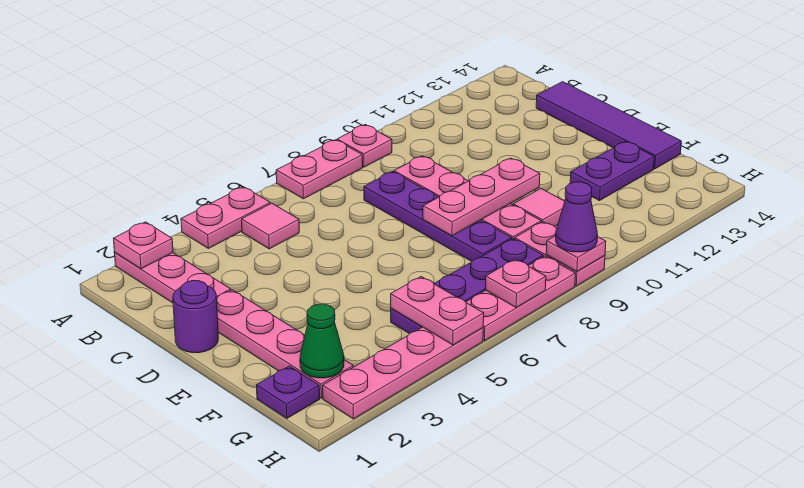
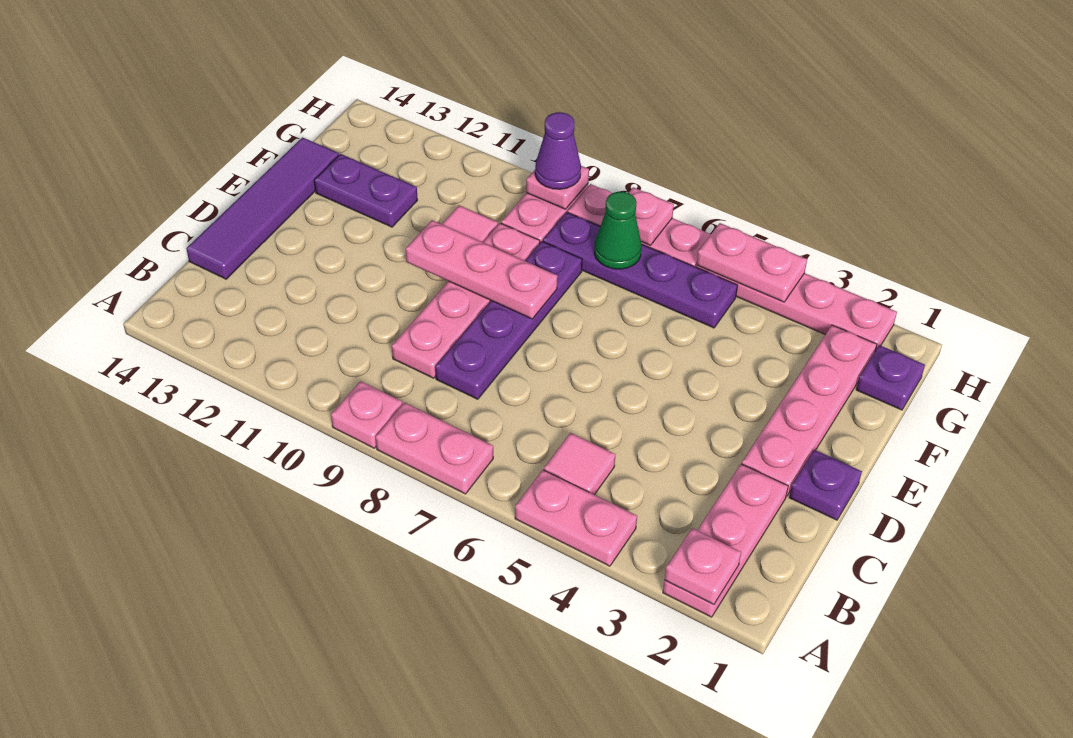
purple round brick D1 level 1 -> purple plate D1 level 1
green cone G2 level 2 -> green cone G7 level 2
pink plate G5:H5 level 2 -> pink plate H4:H5 level 2

